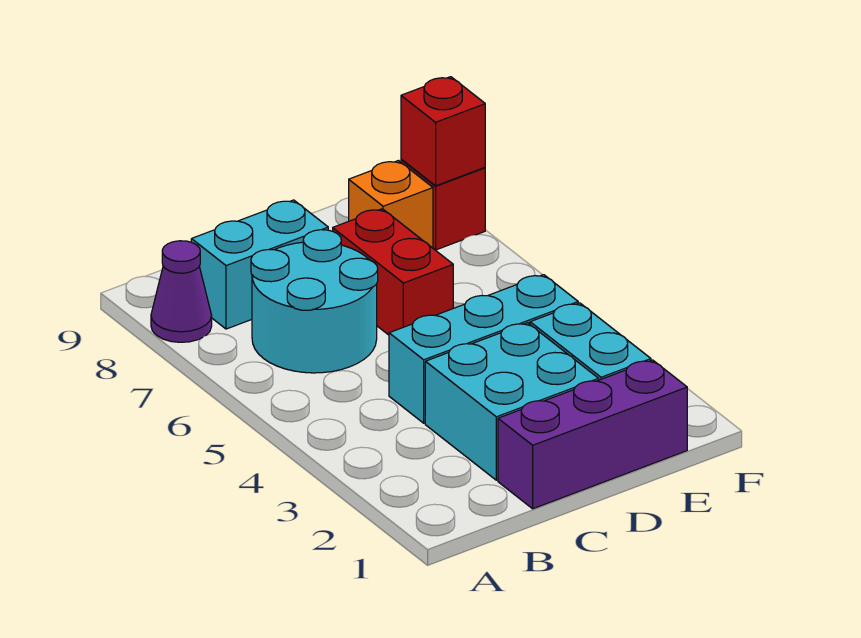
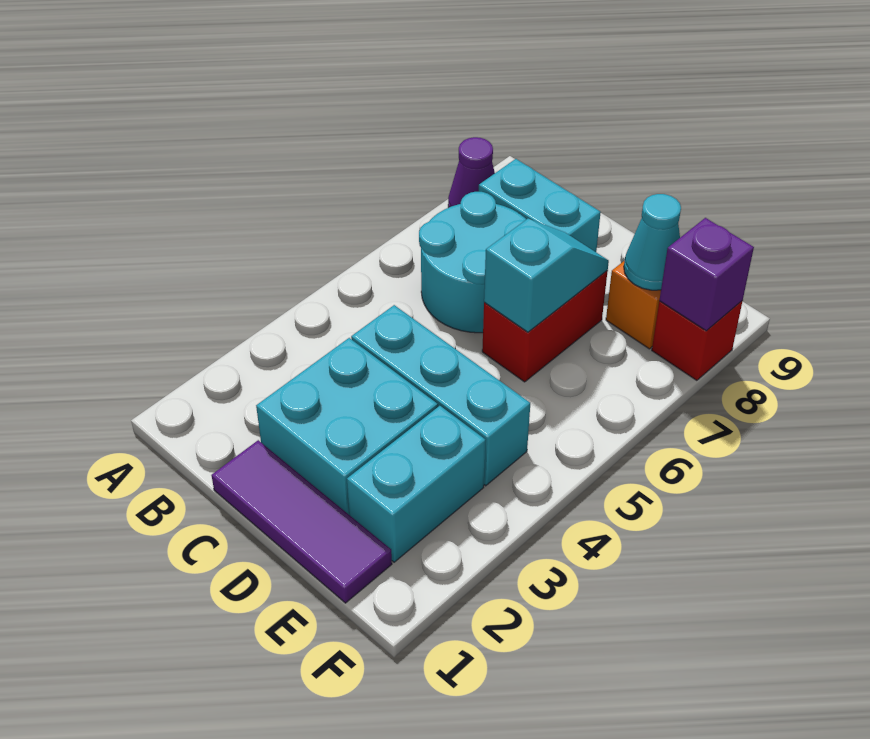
purple brick C1:E1 level 1 -> purple tile C1:E1 level 1
none -> cyan slope D6:D7 level 2 top 6
none -> cyan cone E8 level 2
red brick F8 level 2 -> purple brick F8 level 2

